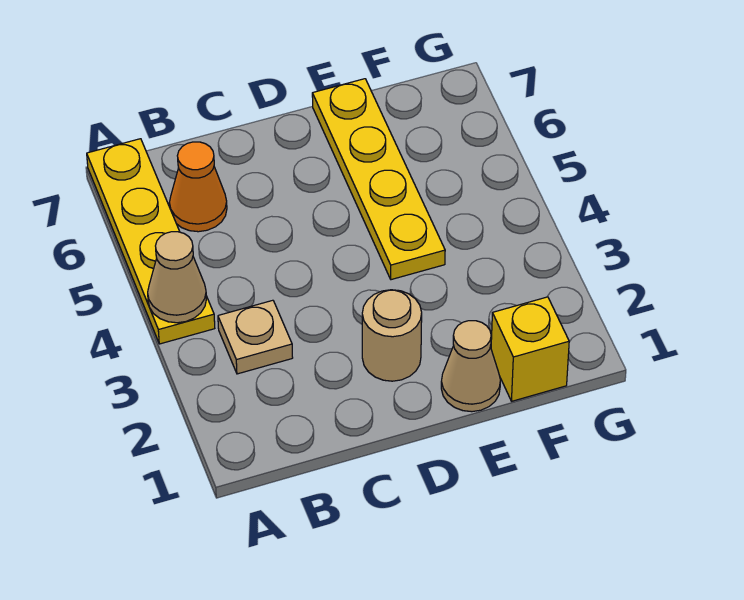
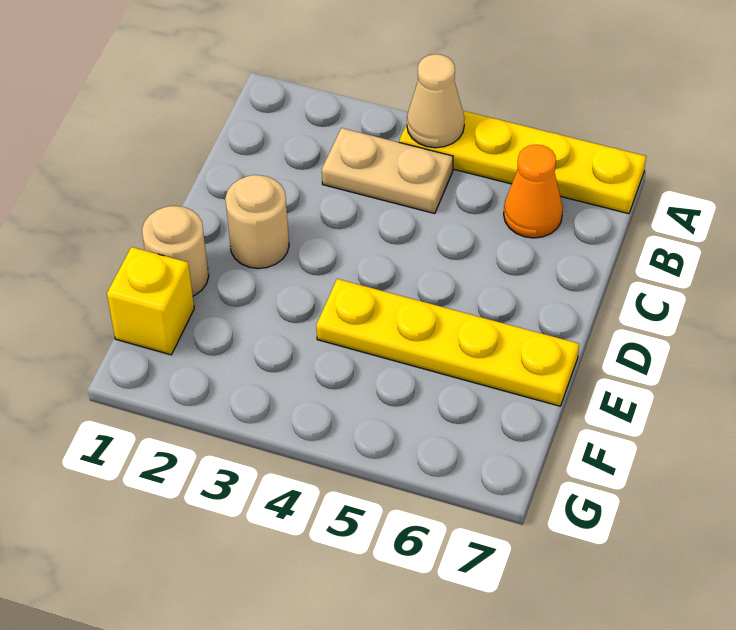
tan plate B3 level 1 -> tan plate B3:B4 level 1
tan cone E1 level 1 -> tan round brick E1 level 1

